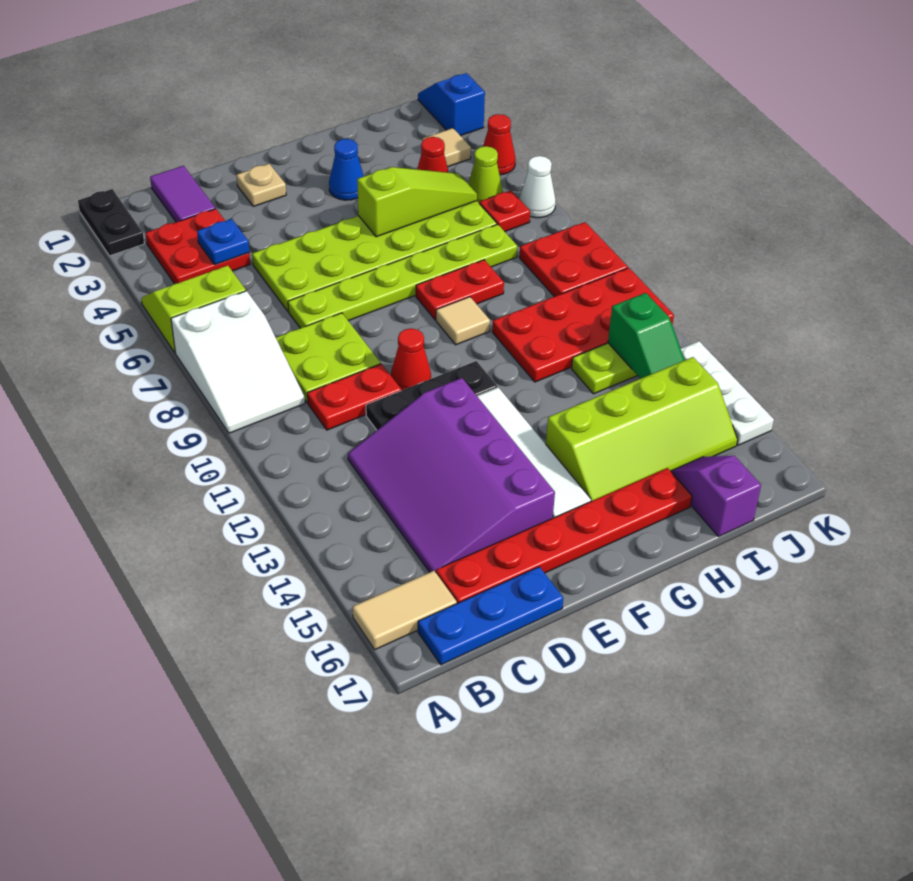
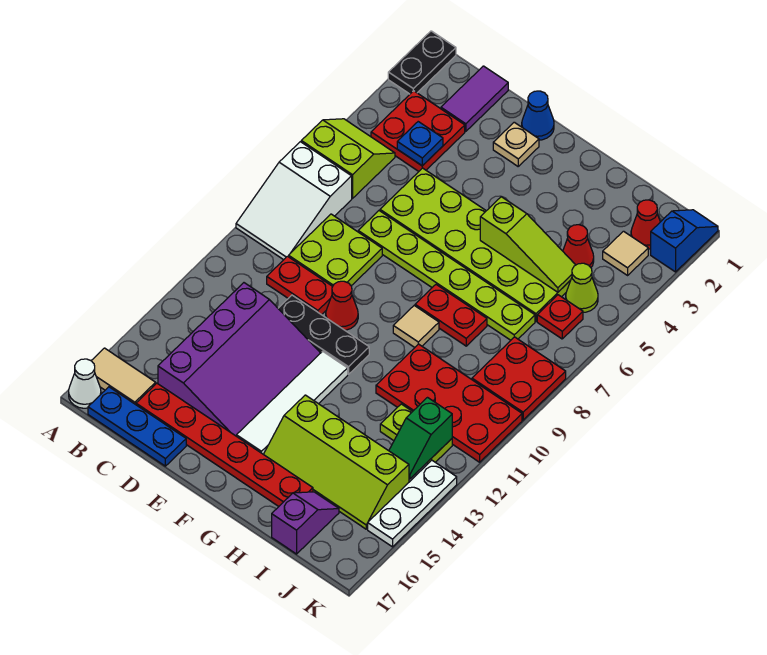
purple slope C12:E15 level 1 top E -> purple slope C12:E15 level 1 top C
blue cone G3 level 1 -> blue cone E1 level 1
red cone K4 level 1 -> red cone J2 level 1
white cone K6 level 1 -> white cone A17 level 1

